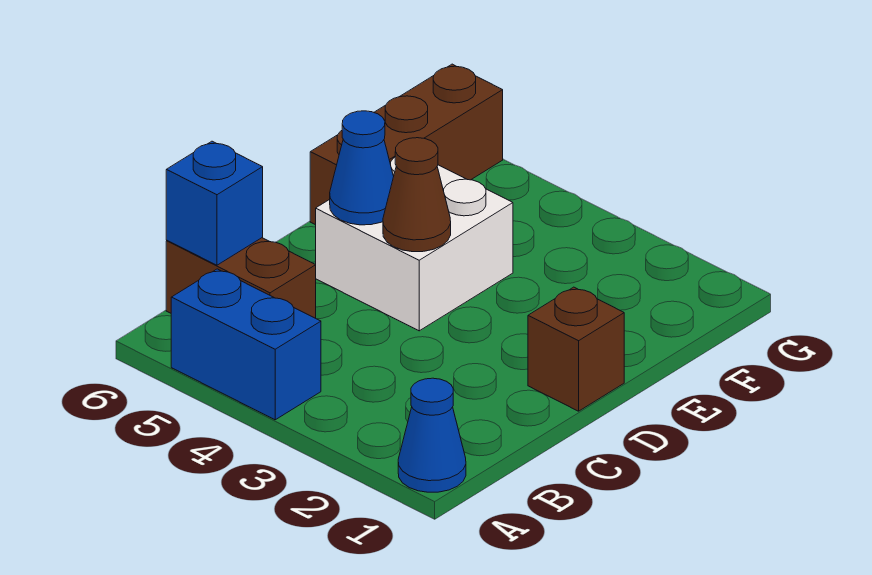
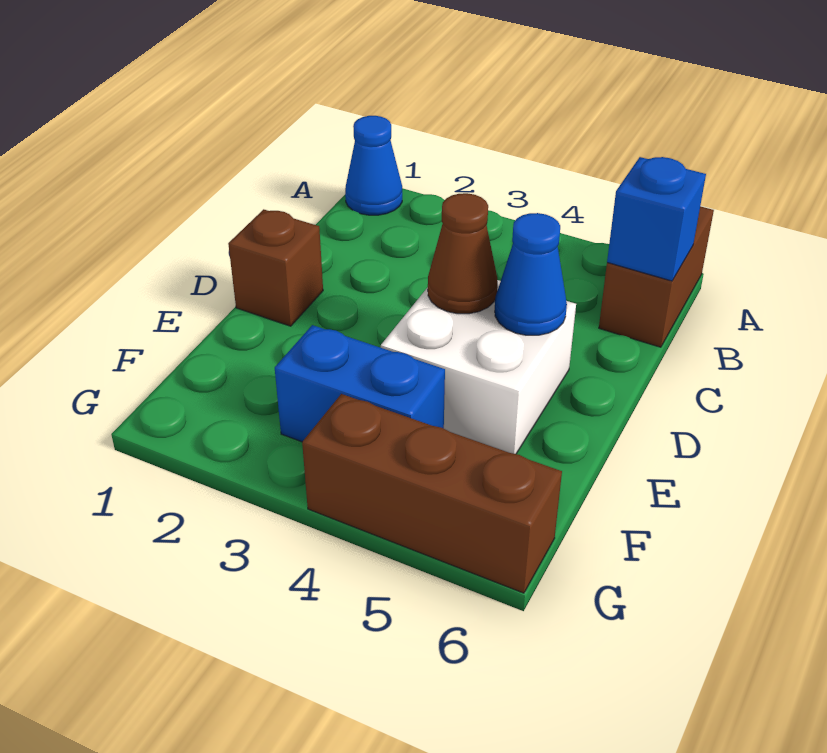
blue brick A4:A5 level 1 -> blue brick F3:F4 level 1
brown brick B5:B6 level 1 -> brown brick A6:B6 level 1
brown brick E6:G6 level 1 -> brown brick G4:G6 level 1

